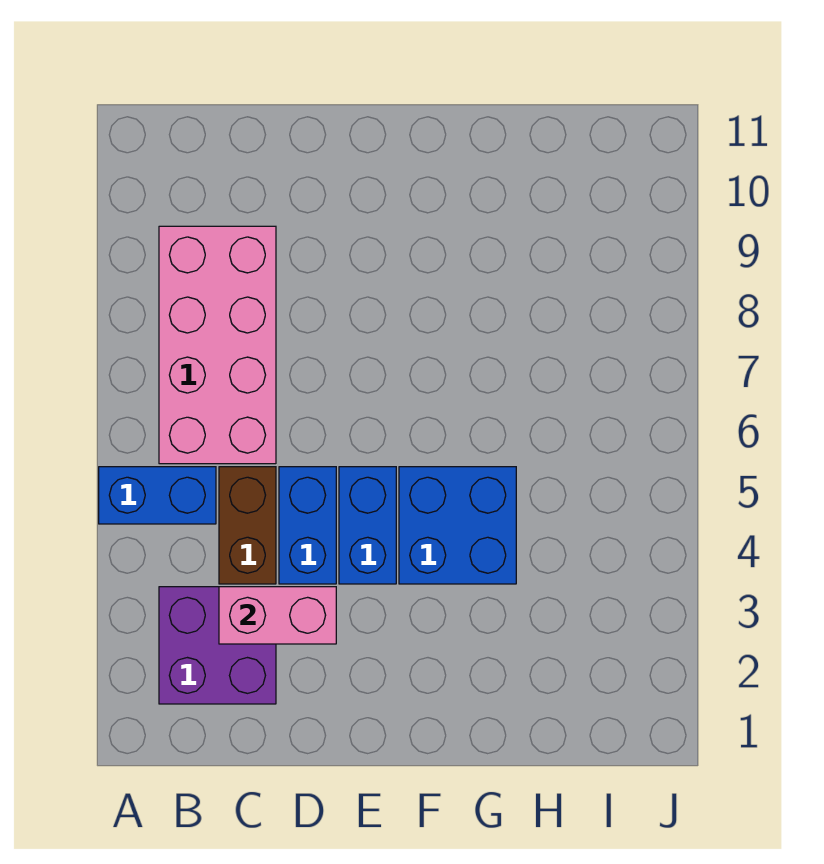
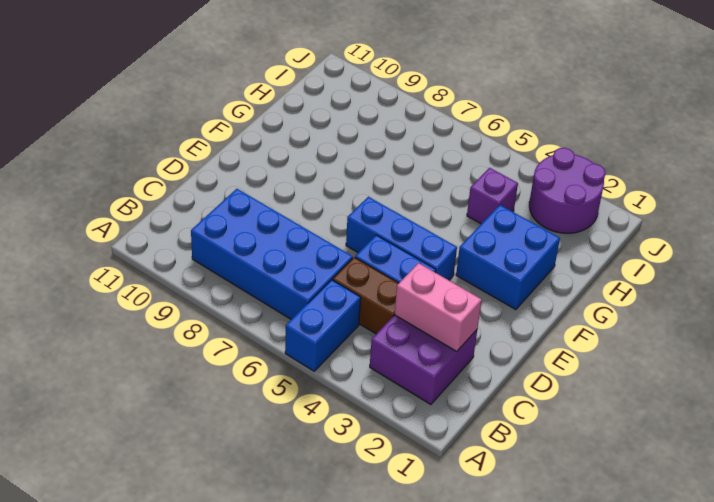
pink brick B6:C9 level 1 -> blue brick B6:C9 level 1
pink brick C3:D3 level 2 -> pink brick C2:C3 level 2
blue brick E4:E5 level 1 -> blue brick E4:E6 level 1
blue brick F4:G5 level 1 -> blue brick F2:G3 level 1
none -> purple brick H4 level 1
none -> purple round brick I2:J3 level 1

